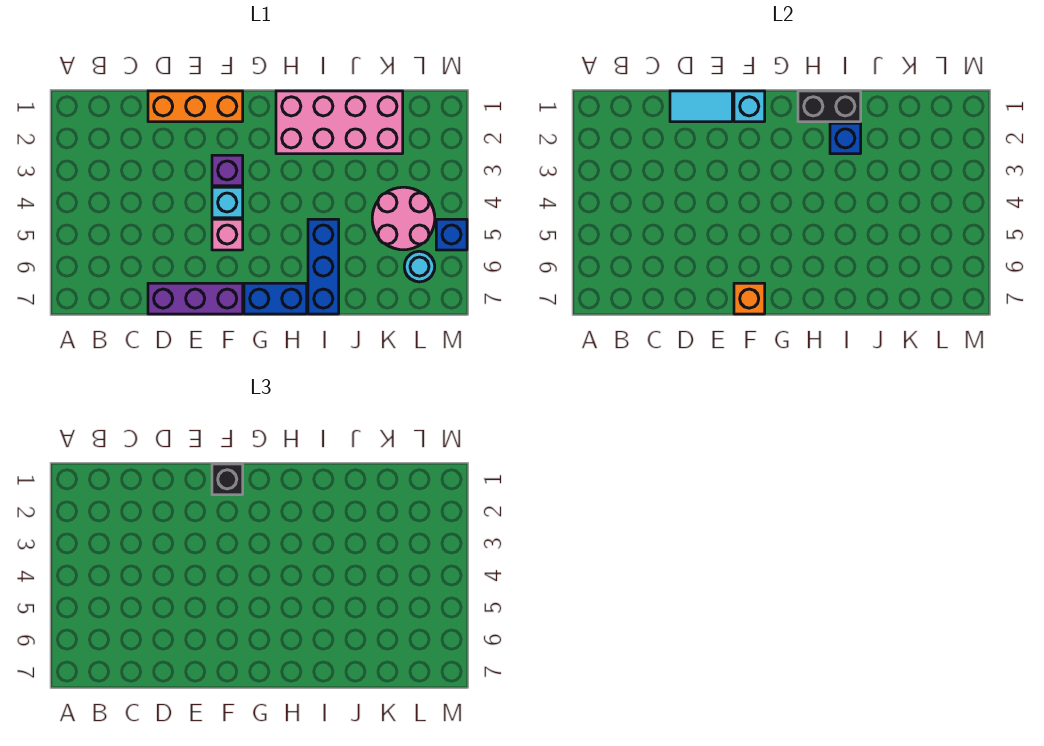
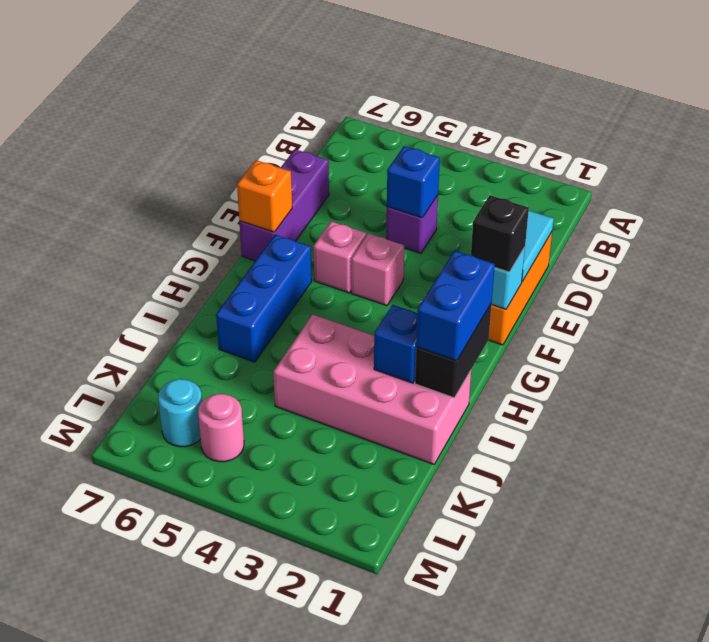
purple brick F3 level 1 -> purple brick D4 level 1
cyan brick F4 level 1 -> pink brick F4 level 1
blue brick G7:H7 level 1 -> blue brick H1:I1 level 3
pink brick H1:K2 level 1 -> pink brick I1:J4 level 1
blue brick I5:I7 level 1 -> blue brick G6:I6 level 1
pink round brick K4:L5 level 1 -> pink round brick L5 level 1
blue brick M5 level 1 -> blue brick D4 level 2

